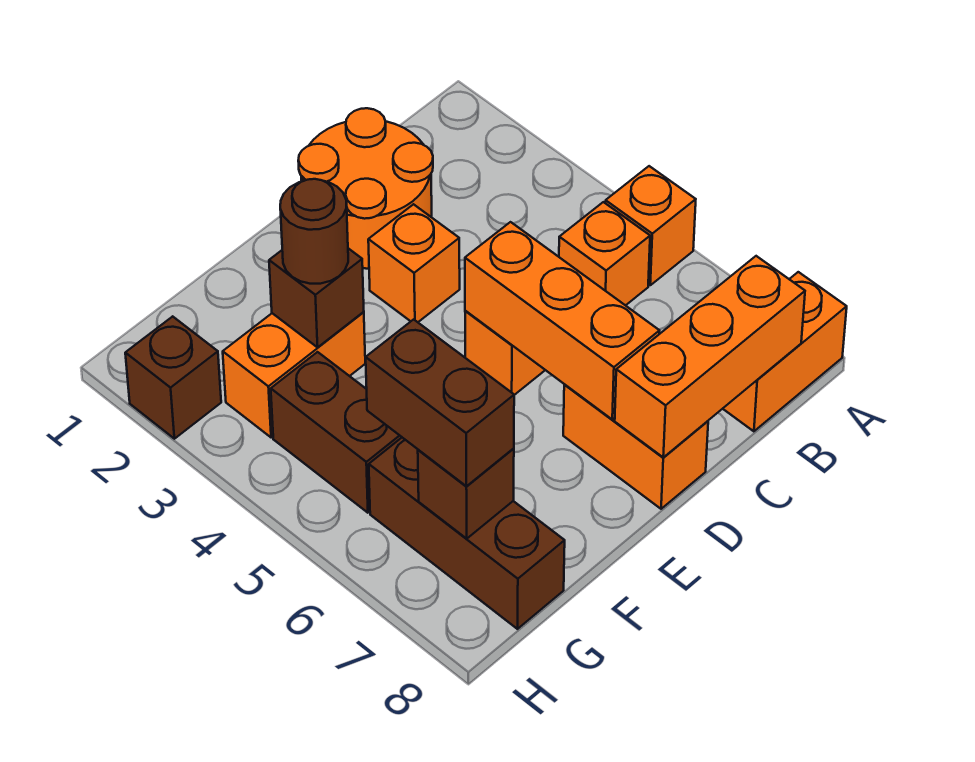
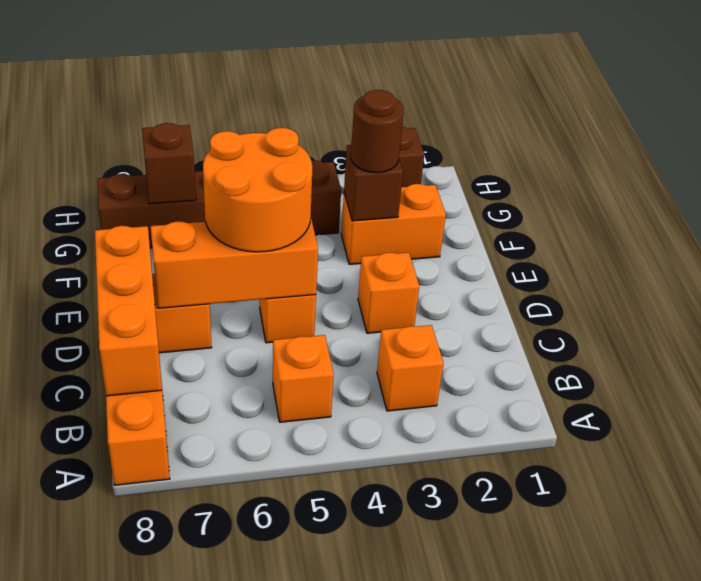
orange brick A5 level 1 -> orange brick B3 level 1
orange round brick C1:D2 level 1 -> orange round brick D5:E6 level 3
orange brick F3:G3 level 1 -> orange brick F2:F3 level 1
brown brick G6:G7 level 3 -> none

